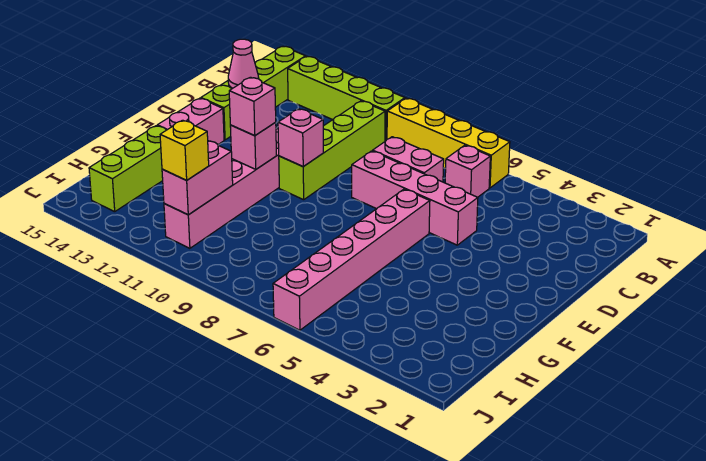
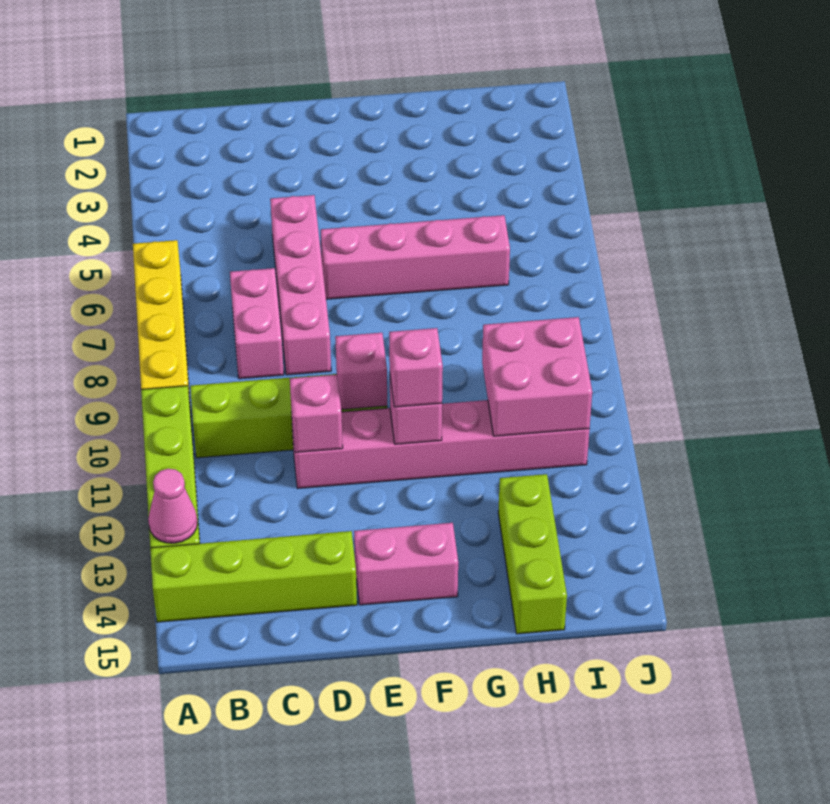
pink brick B6 level 1 -> pink brick D11 level 2
pink cone C14 level 2 -> pink cone A13 level 2
pink brick E6:J6 level 1 -> pink brick E6:H6 level 1
lime brick G14:I14 level 1 -> lime brick H13:H15 level 1
pink brick H11:I11 level 2 -> pink brick H10:I11 level 2
yellow brick I11 level 3 -> none

